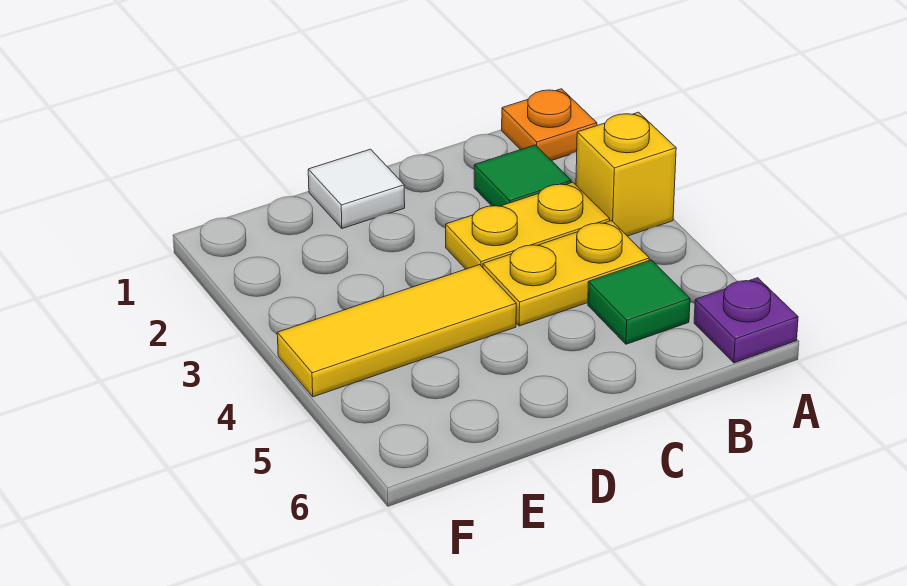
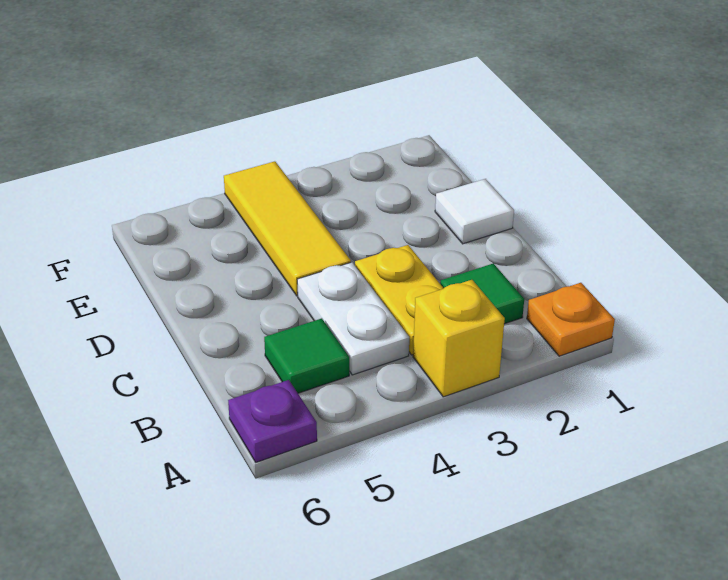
yellow plate B4:C4 level 1 -> white plate B4:C4 level 1

